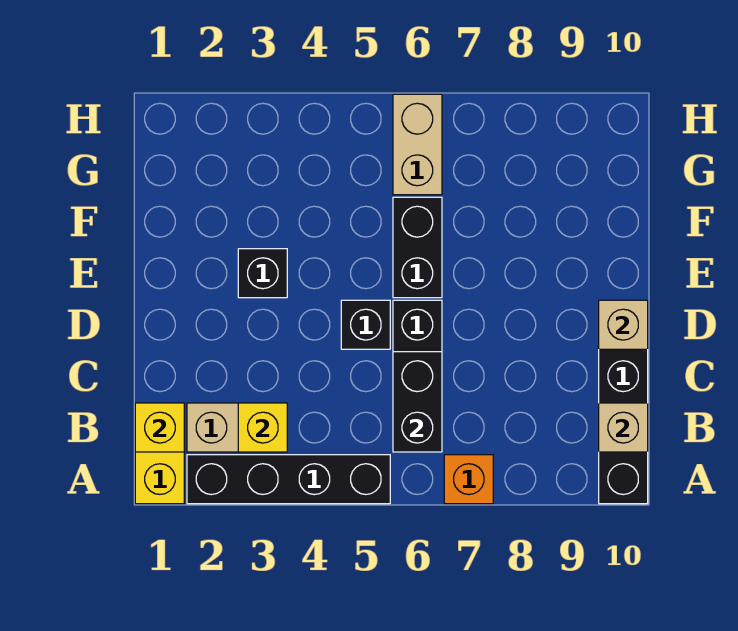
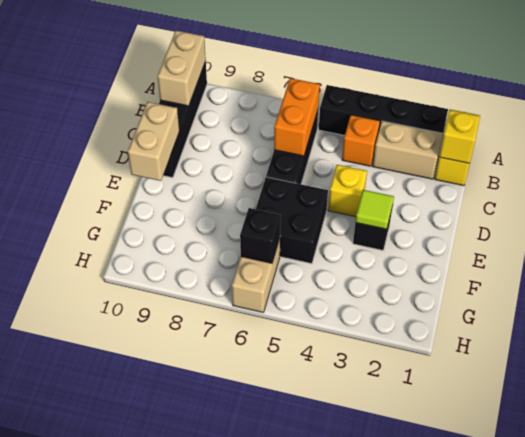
orange brick A7 level 1 -> orange brick B4 level 1
yellow brick B3 level 2 -> yellow brick D4 level 1
black brick B6:C6 level 2 -> orange brick B6:C6 level 2
tan brick B10 level 2 -> tan brick A10:B10 level 2
black brick D5 level 1 -> black brick G6 level 2
tan brick D10 level 2 -> tan brick D10:E10 level 2
none -> lime tile E3 level 2
black brick E6:F6 level 1 -> black brick E5:F6 level 1

